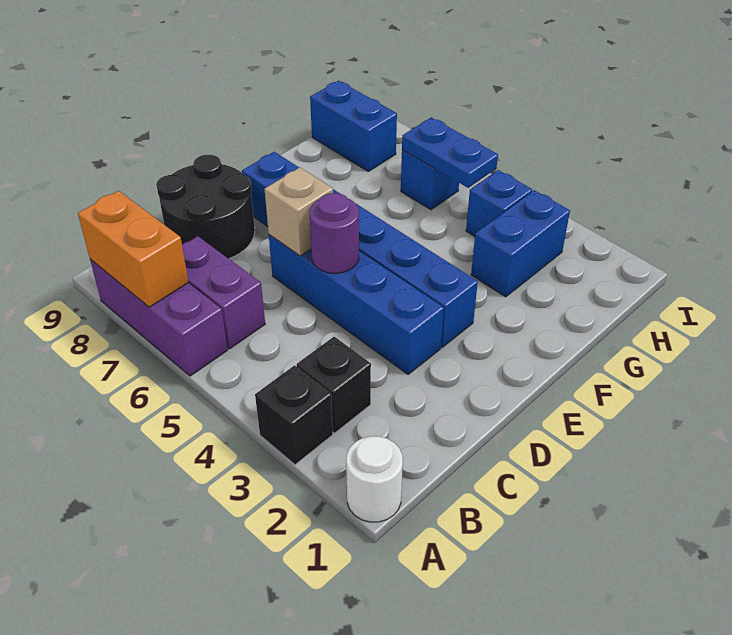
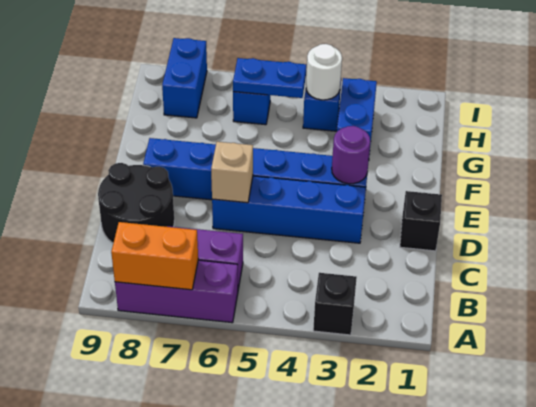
white round brick A1 level 1 -> white round brick H4 level 2
black brick B3 level 1 -> black brick D1 level 1
purple round brick D5 level 2 -> purple round brick E3 level 2
blue brick H8:H9 level 1 -> blue brick H8:I8 level 1

